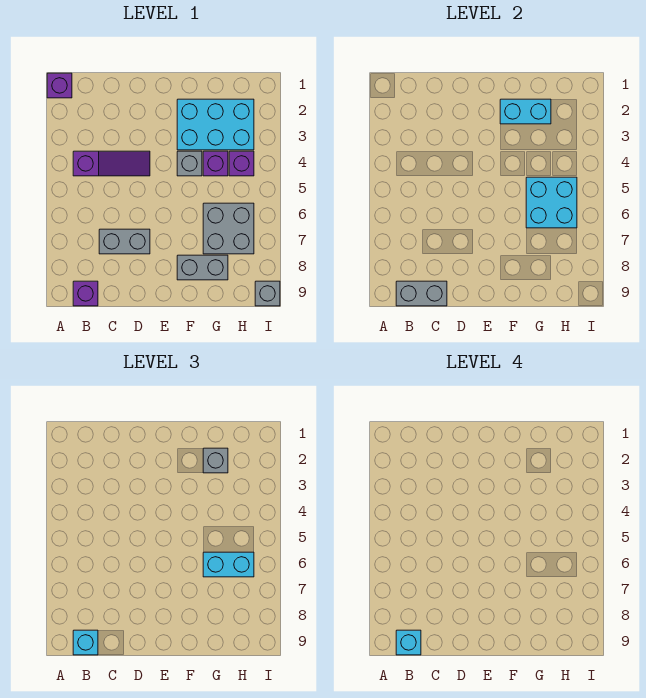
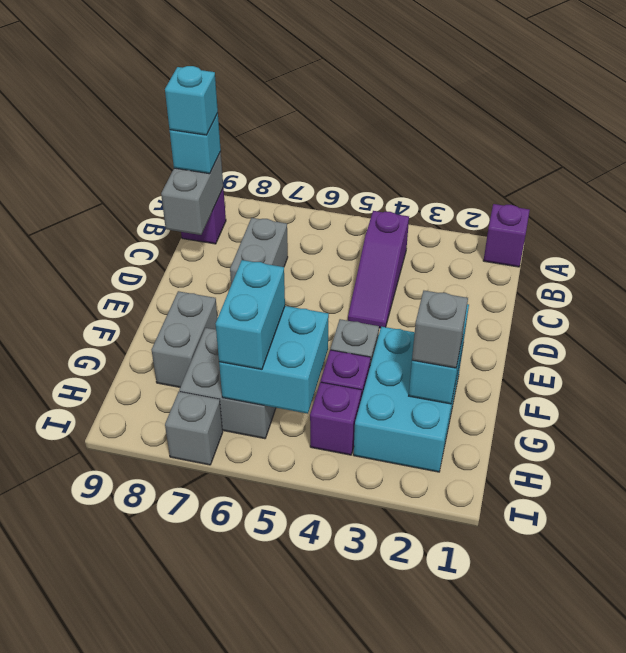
grey brick I9 level 1 -> grey brick I7 level 1

